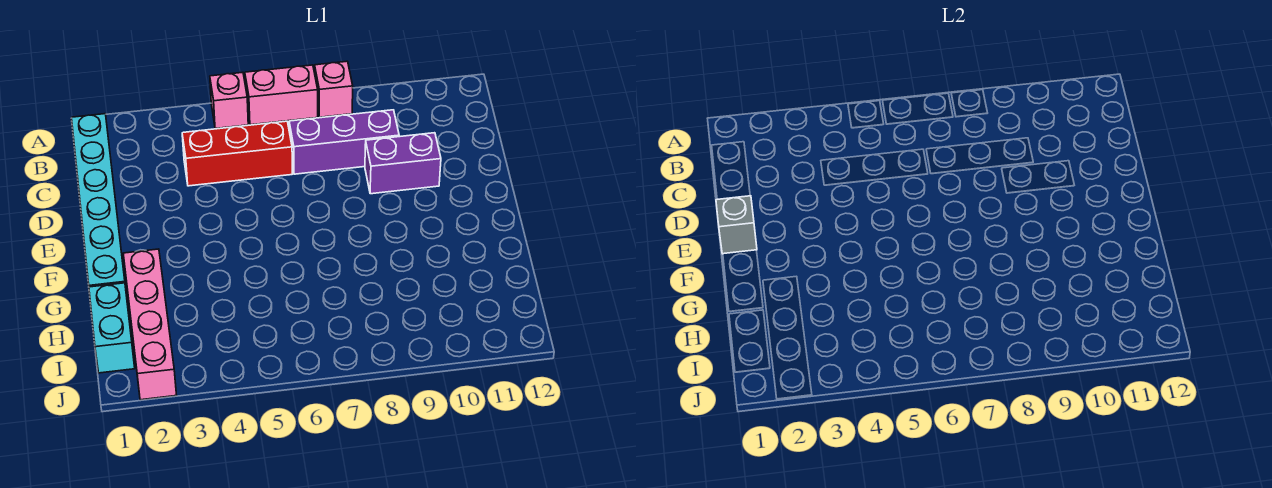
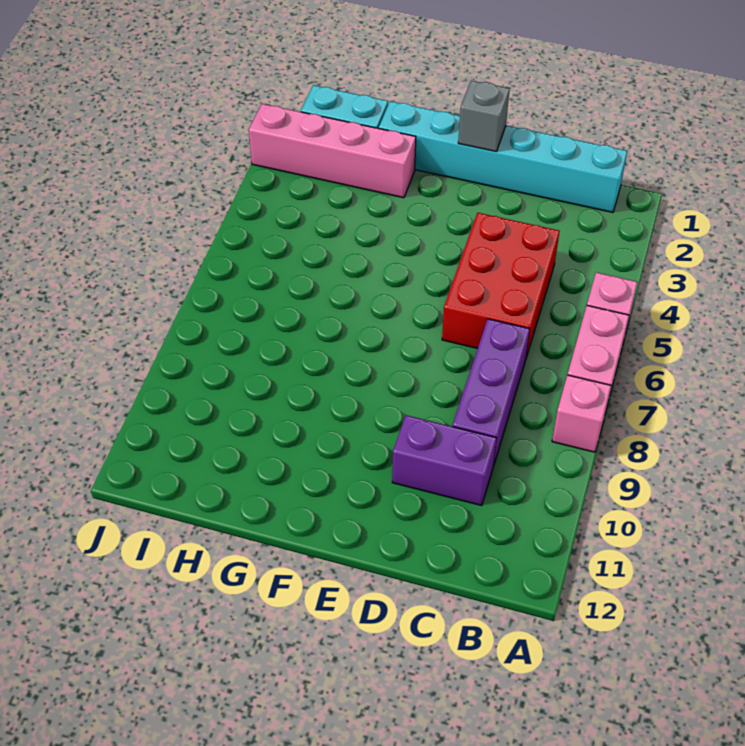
red brick C4:C6 level 1 -> red brick C4:D6 level 1
purple brick D9:D10 level 1 -> purple brick C10:D10 level 1

